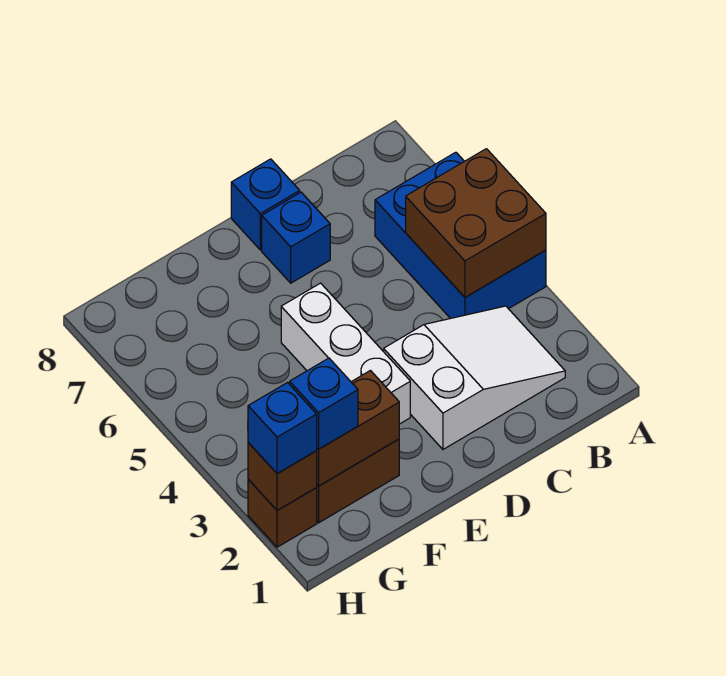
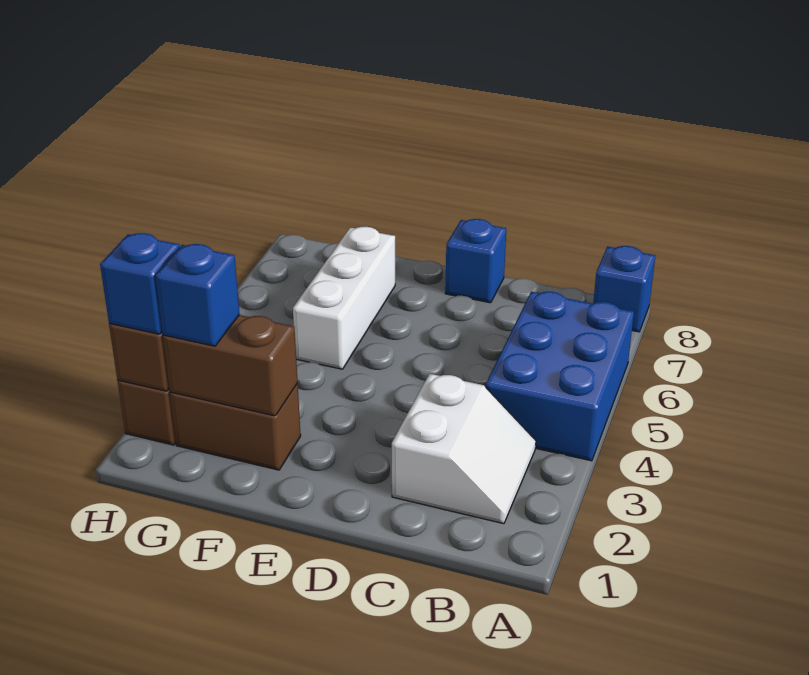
brown brick A4:B5 level 2 -> none
white slope B2:D3 level 1 top D -> white slope B2:C3 level 1 top C
blue brick D7 level 1 -> blue brick A8 level 1
white brick E3:E5 level 1 -> white brick F5:F7 level 1

